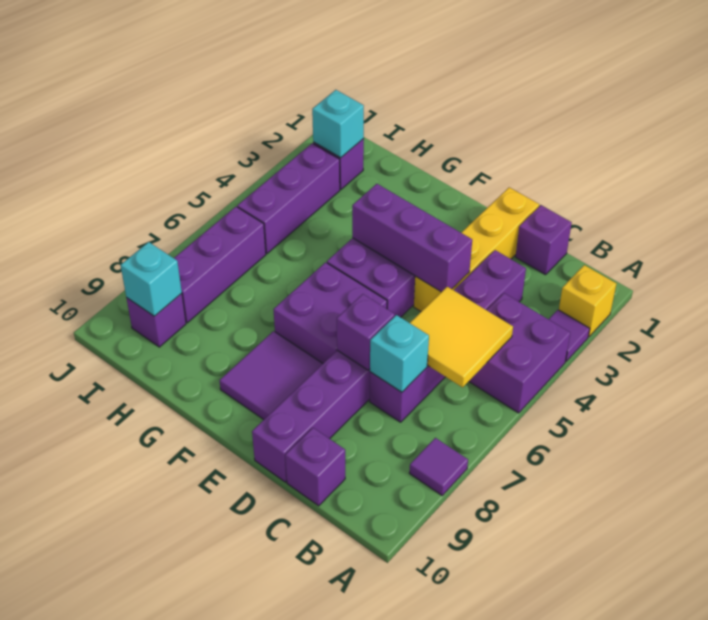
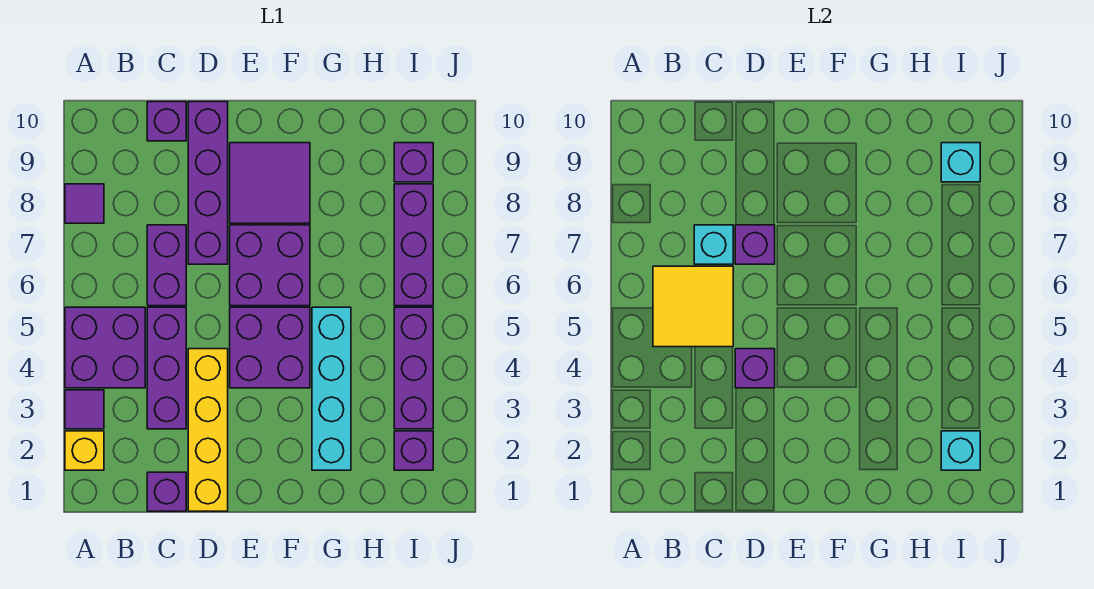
purple brick D4:F4 level 2 -> purple brick D4 level 2
none -> cyan brick G2:G5 level 1

